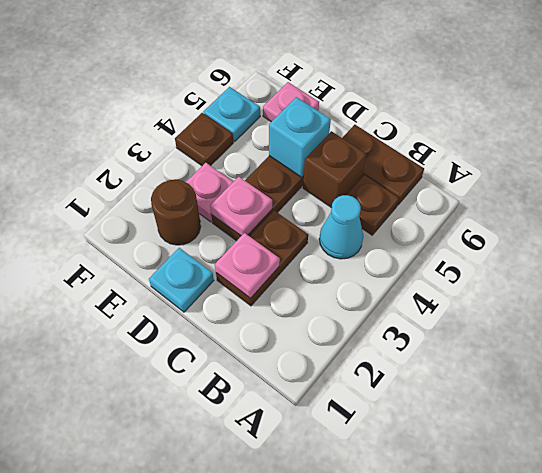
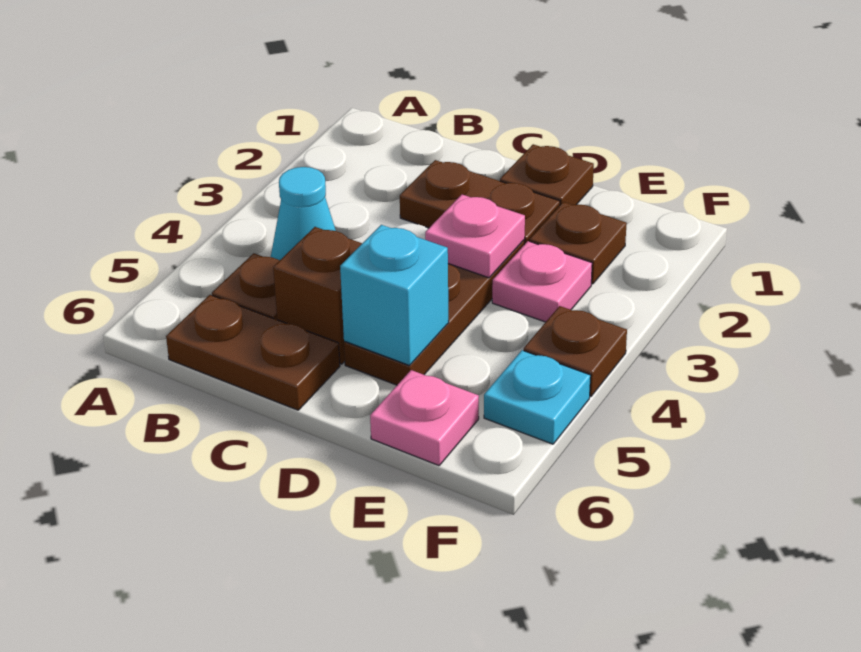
brown plate C2:C3 level 1 -> brown plate C2:D2 level 1
pink plate C2 level 2 -> none
cyan plate D1 level 1 -> brown plate D1 level 1
brown round brick E2 level 1 -> brown plate E2 level 1

